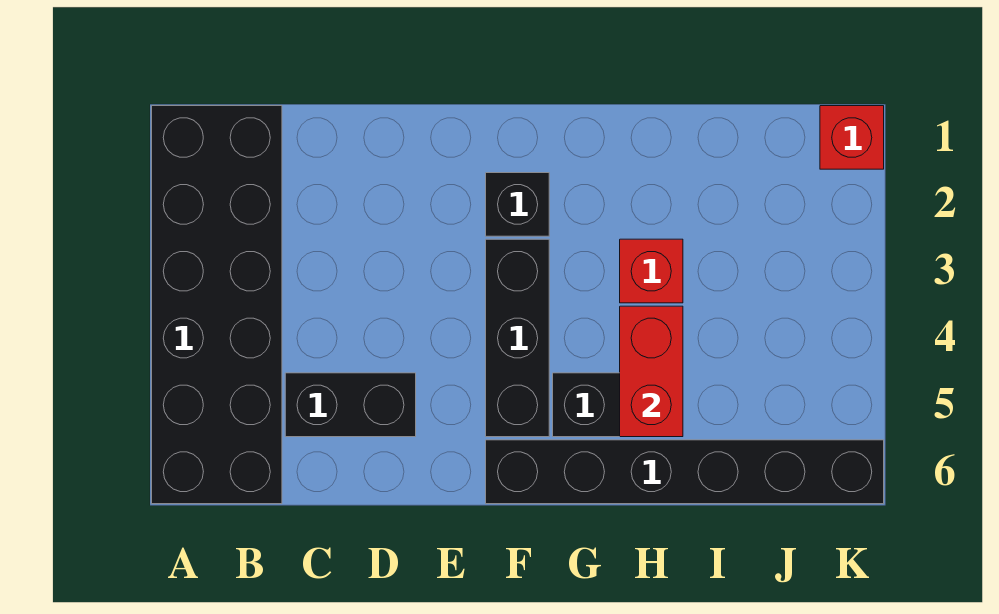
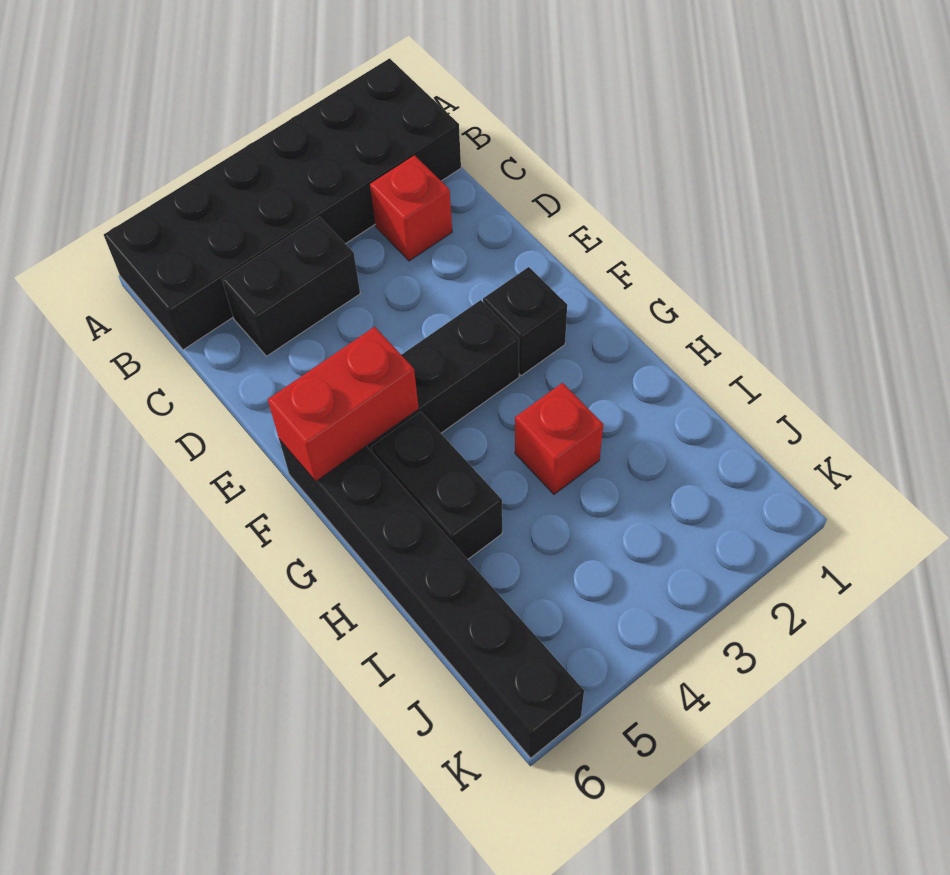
black brick C5:D5 level 1 -> black brick C4:C5 level 1
red brick H4:H5 level 2 -> red brick F5:F6 level 2
red brick K1 level 1 -> red brick C2 level 1

